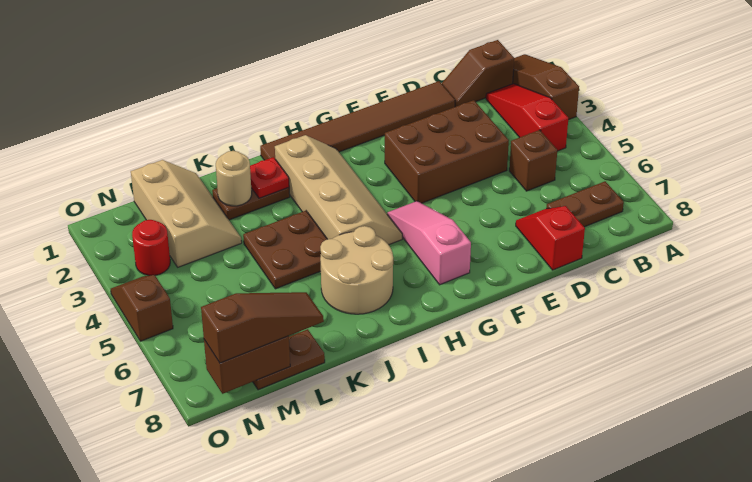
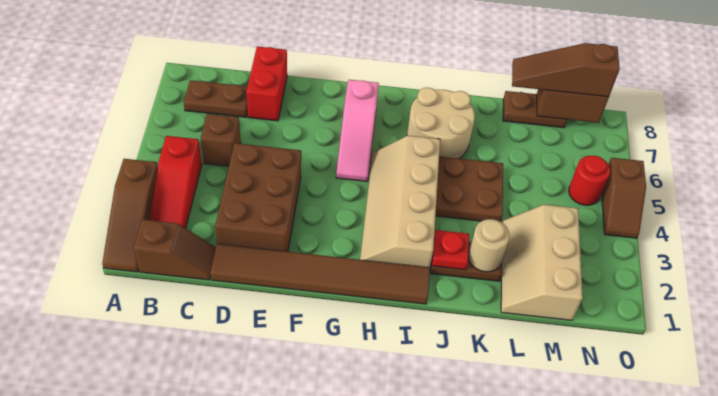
brown brick D3:F4 level 1 -> brown brick D2:E4 level 1
red slope D7:D8 level 1 top 8 -> red brick D7:D8 level 1
red round brick N3 level 1 -> red round brick N5 level 1

